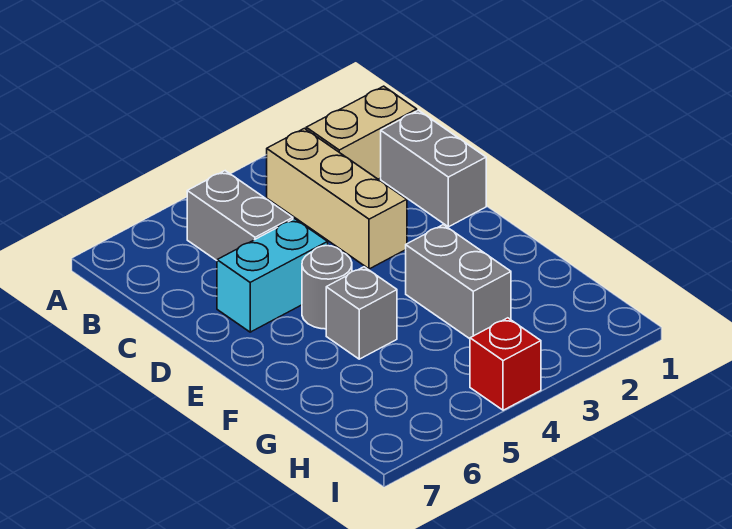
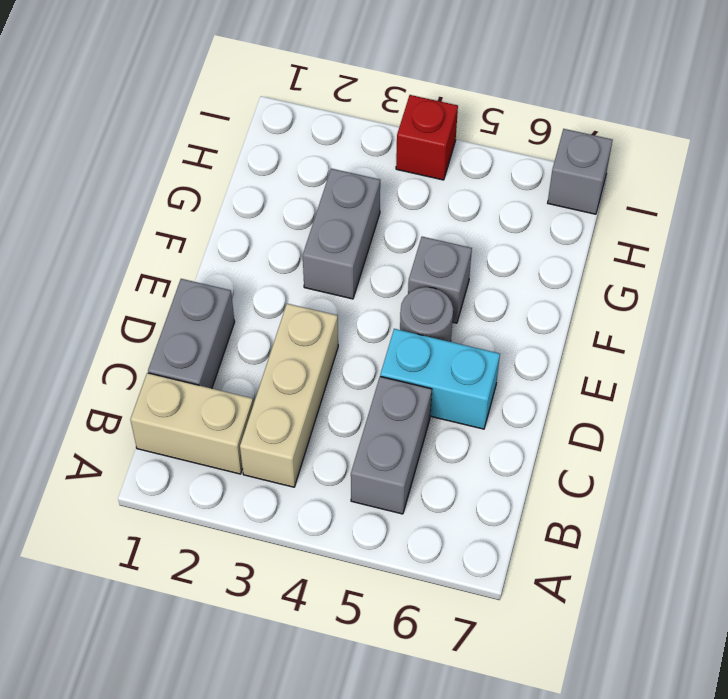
none -> grey brick I7 level 1

